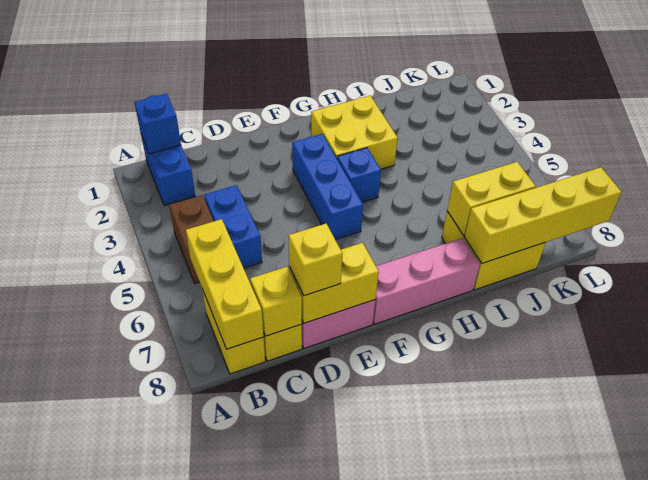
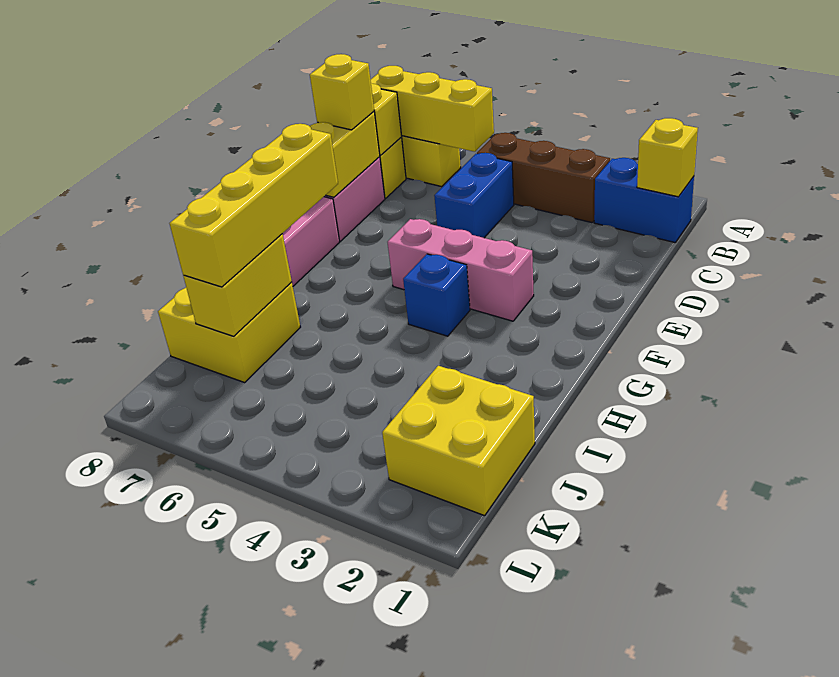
blue brick B1 level 2 -> yellow brick B1 level 2
brown brick B4:B5 level 1 -> brown brick B3:B5 level 1
blue brick C4:C5 level 1 -> blue brick C5:D5 level 1
blue brick F3:F5 level 1 -> pink brick F3:F5 level 1
yellow brick G2:H3 level 1 -> yellow brick J1:K2 level 1
yellow brick I8:L8 level 2 -> yellow brick G7:J7 level 3

